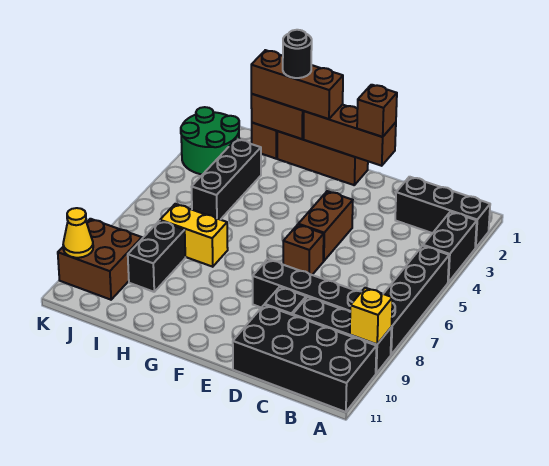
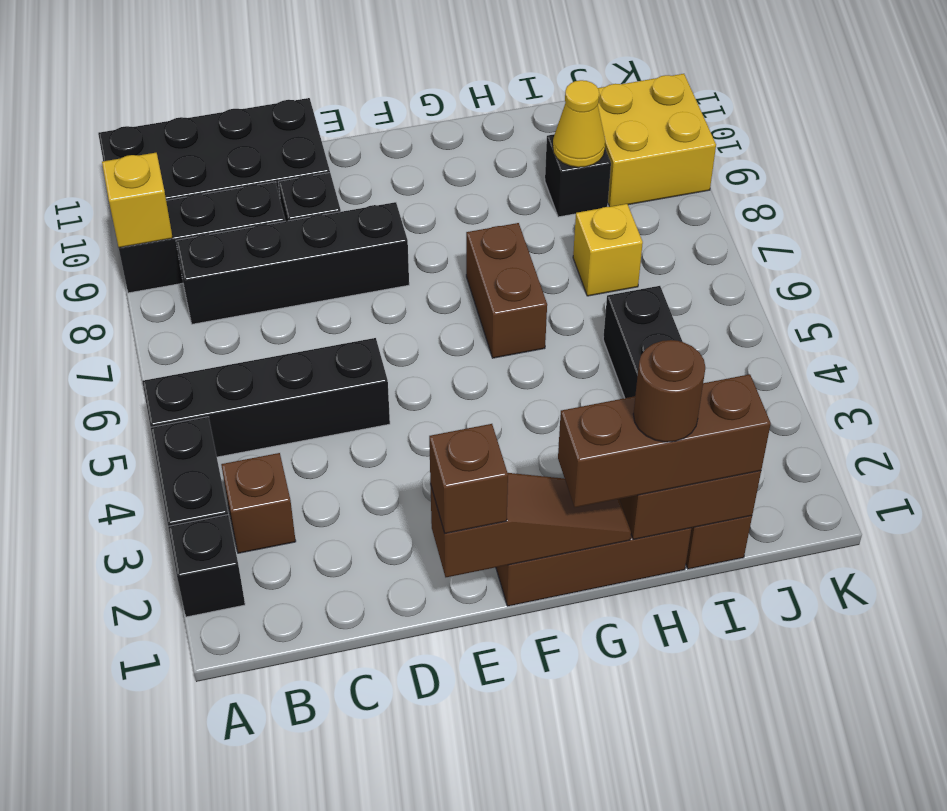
black brick A2:C2 level 1 -> black brick A2 level 1
black brick A5:A8 level 1 -> black brick A5:D5 level 1
brown brick E1:G1 level 2 -> brown slope E1:G1 level 2 top E
brown brick E4:E5 level 1 -> brown brick G6:G7 level 1
brown brick E6 level 1 -> brown brick B3 level 1
black round brick H1 level 4 -> brown round brick H1 level 4
yellow brick H7:I7 level 1 -> yellow brick I7 level 1
black brick I8:I9 level 1 -> black brick I9 level 1
green round brick J2:K3 level 1 -> none
brown brick J9:K10 level 1 -> yellow brick J9:K10 level 1
yellow cone K10 level 2 -> yellow cone I9 level 2

